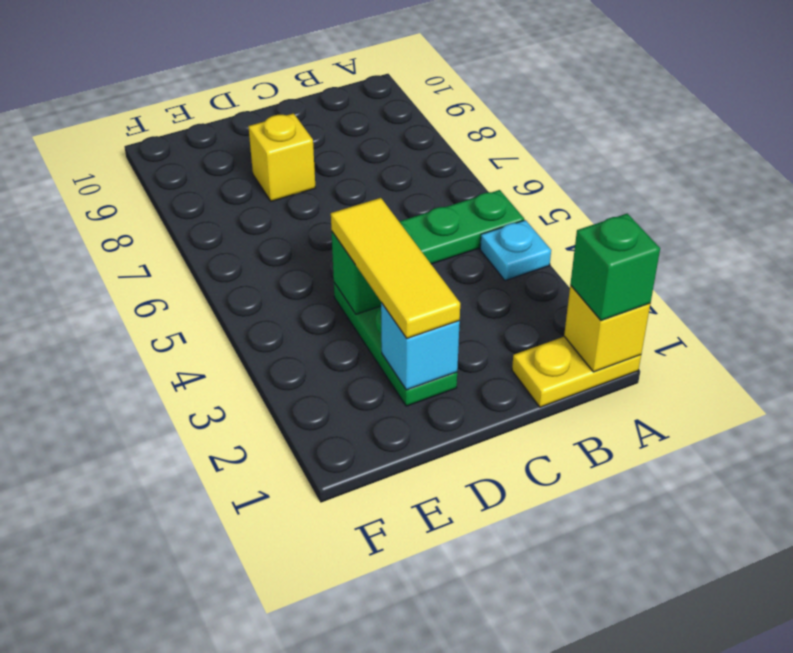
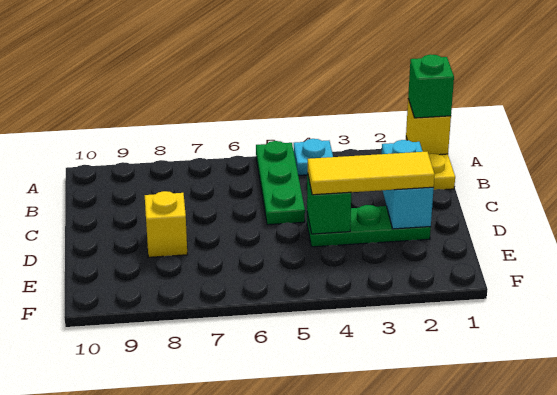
cyan brick D2 level 2 -> cyan brick C2:D2 level 2

